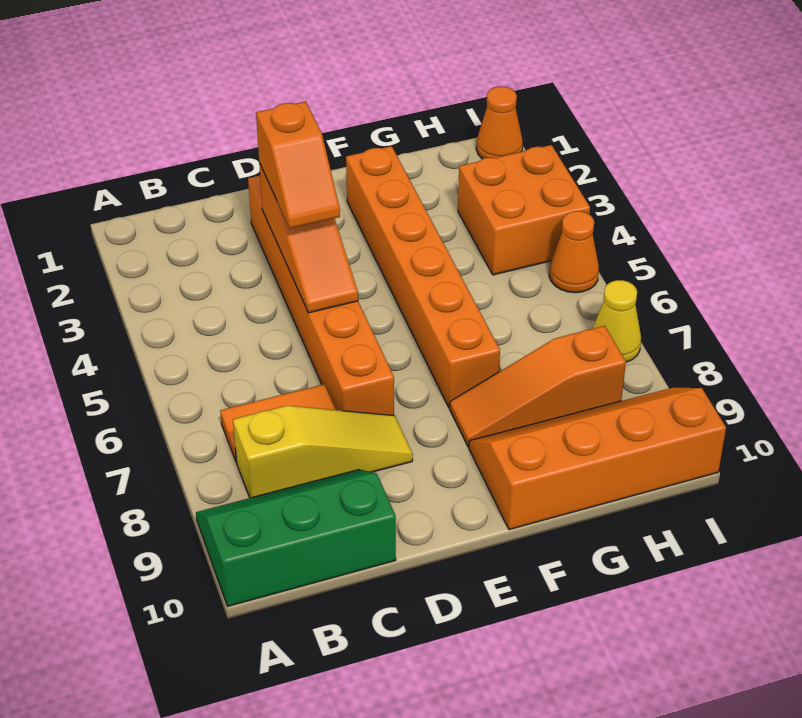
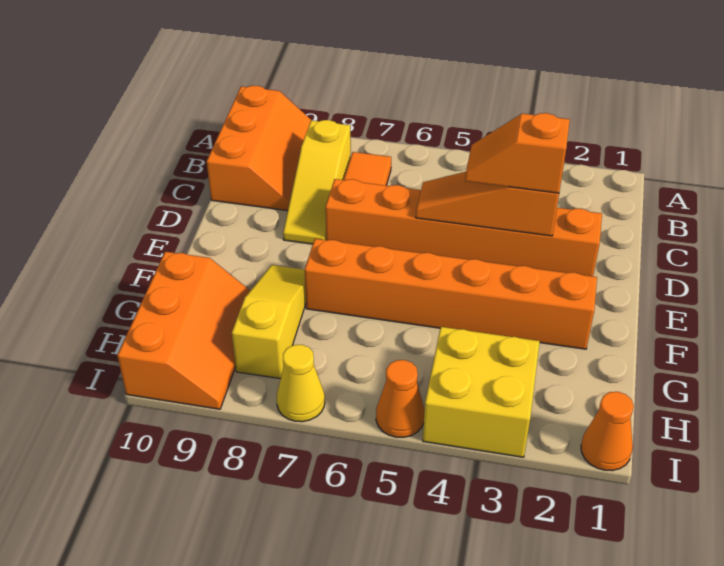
green slope A9:C10 level 1 top 10 -> orange slope A9:C10 level 1 top 10
orange slope F8:H8 level 1 top H -> yellow slope F8:H8 level 1 top H
orange slope F9:I10 level 1 top 10 -> orange slope G9:I10 level 1 top 10
orange brick H3:I4 level 1 -> yellow brick H3:I4 level 1

